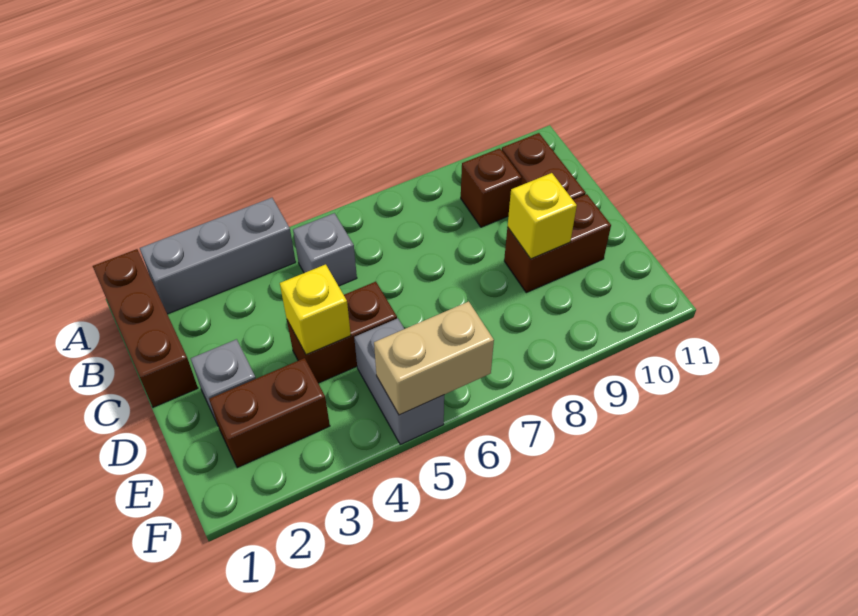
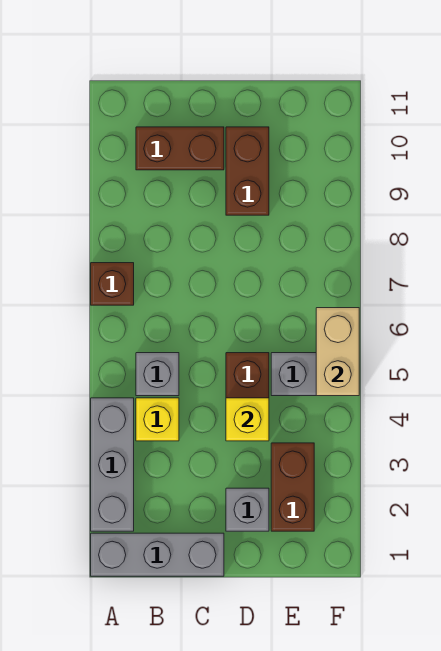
brown brick A1:C1 level 1 -> grey brick A1:C1 level 1
brown brick B9 level 1 -> brown brick A7 level 1
yellow brick D9 level 2 -> yellow brick B4 level 1

